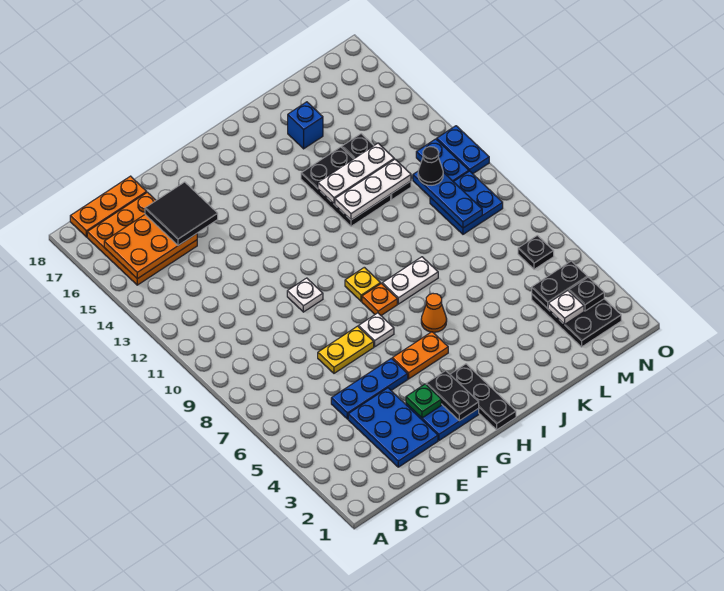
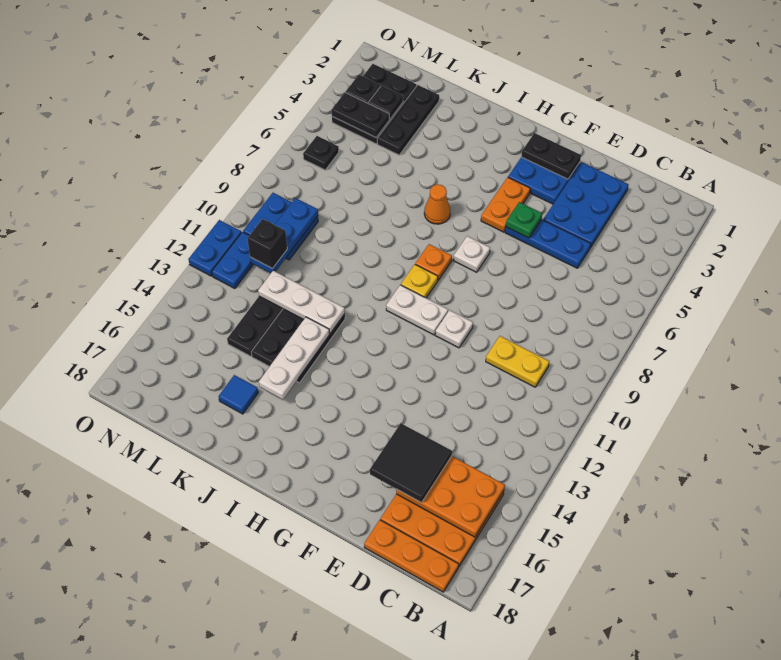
yellow plate E7:F7 level 1 -> yellow plate C10:D10 level 1
green plate F3 level 2 -> green plate F5 level 2
black plate G2:G3 level 2 -> black plate F2:G2 level 2
orange plate G5:H5 level 1 -> orange plate G4:G5 level 1
black plate H1:H3 level 1 -> black plate L2:L4 level 1
white plate I8:J8 level 1 -> white plate G10:H10 level 1
white plate J13:L13 level 2 -> white plate J13:J15 level 2
blue brick K16 level 1 -> blue tile K16 level 1
white plate M3 level 2 -> black plate M3 level 2
black cone M11 level 3 -> black brick M11 level 3

